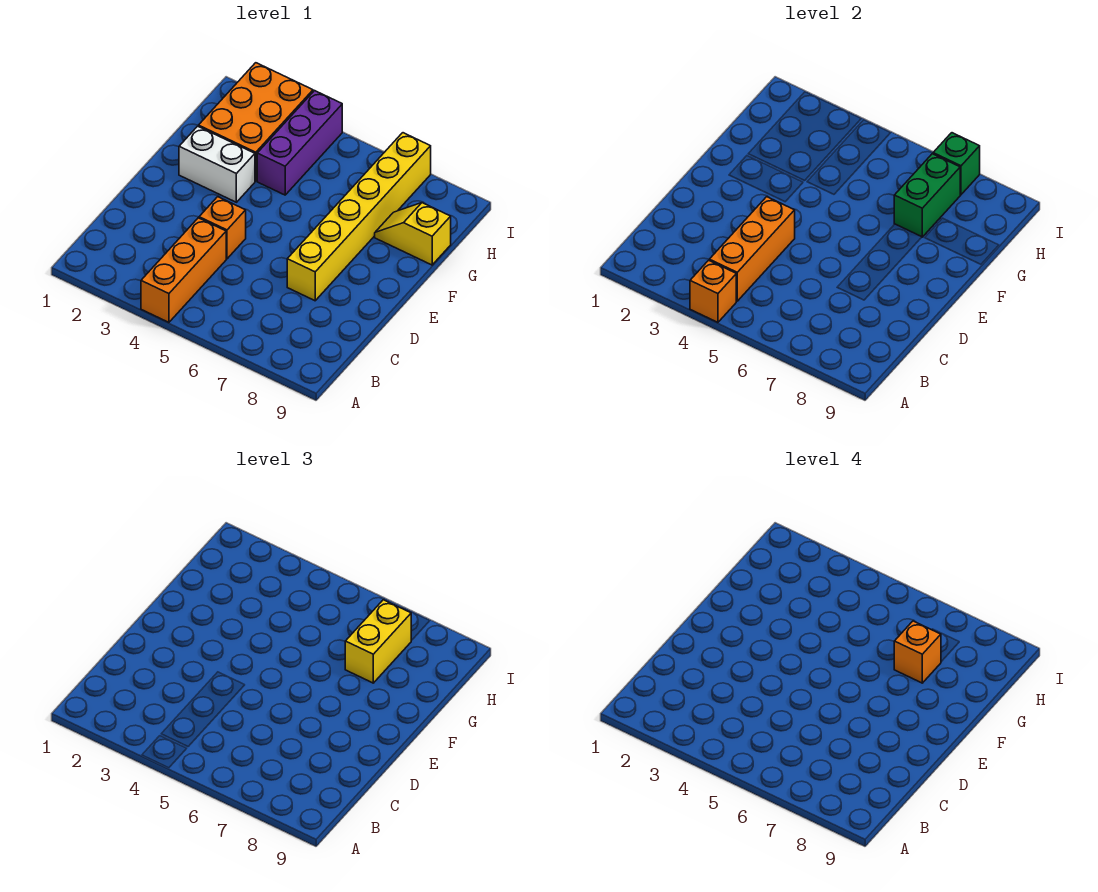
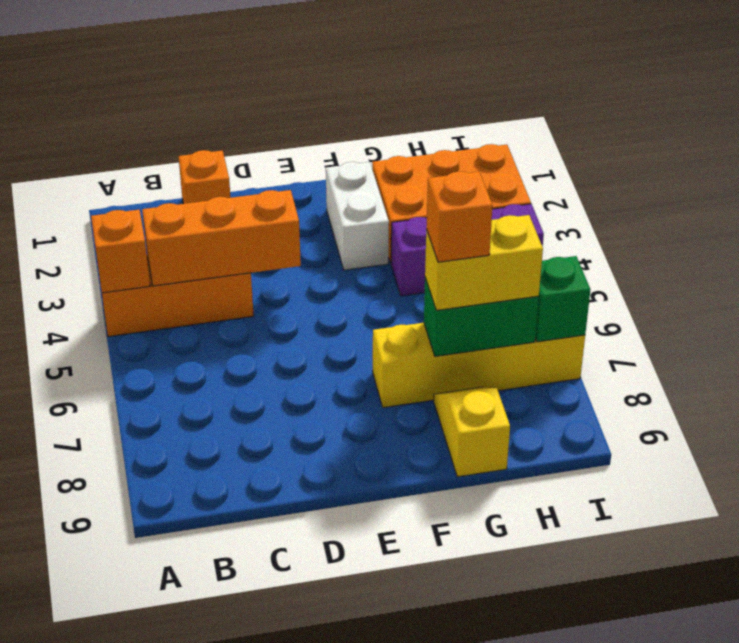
orange brick D4 level 1 -> orange brick C1 level 1
yellow brick D7:I7 level 1 -> yellow brick F7:I7 level 1

